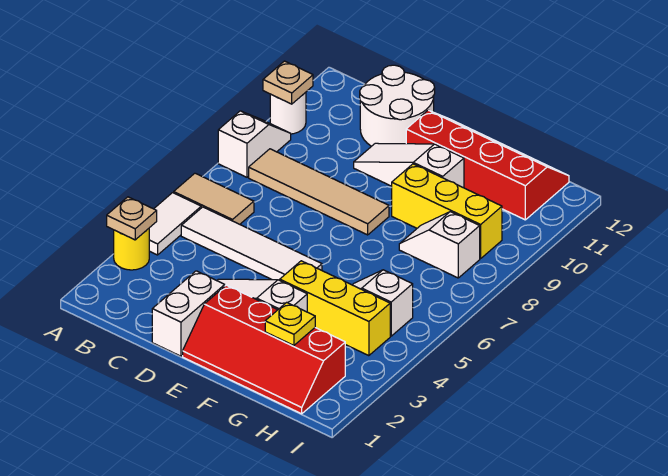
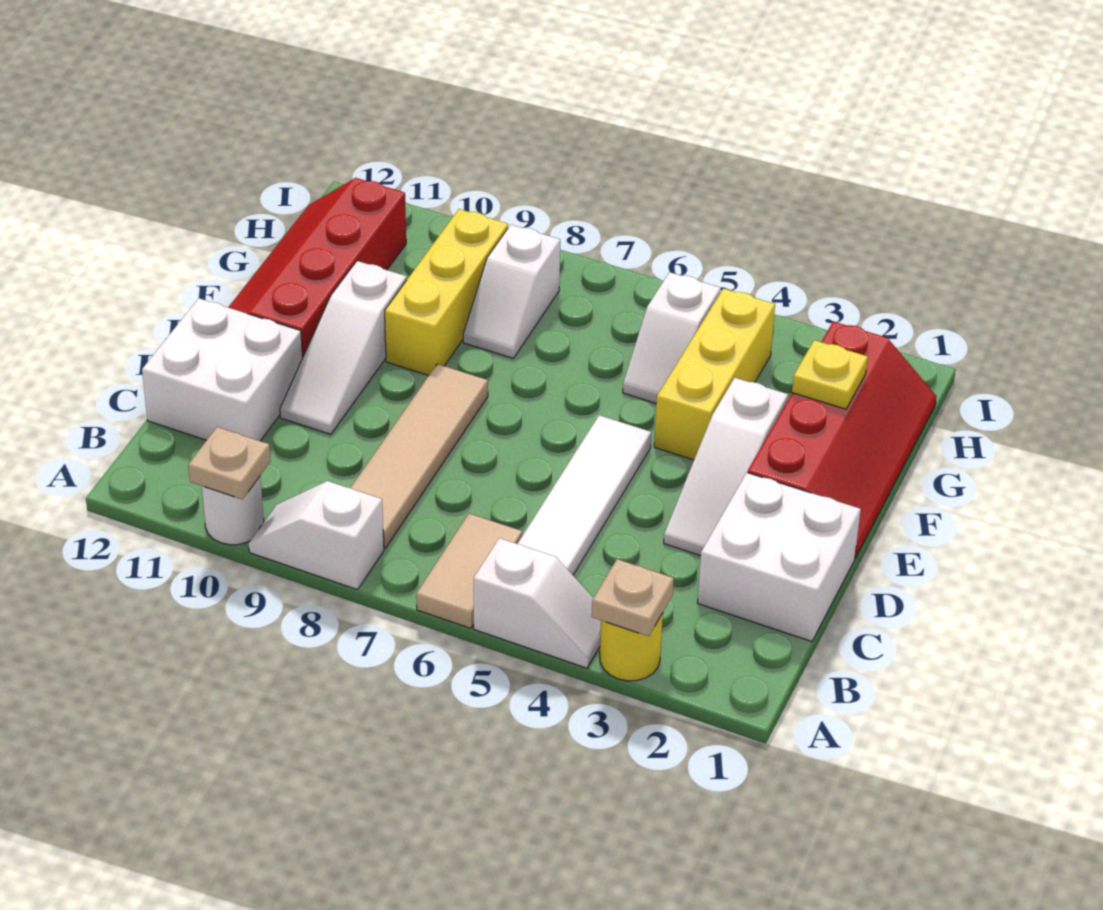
white tile A4:A5 level 1 -> white slope A4:A5 level 1 top 5
white round brick C11:D12 level 1 -> white brick C11:D12 level 1
white brick D1:D2 level 1 -> white brick C1:D2 level 1

